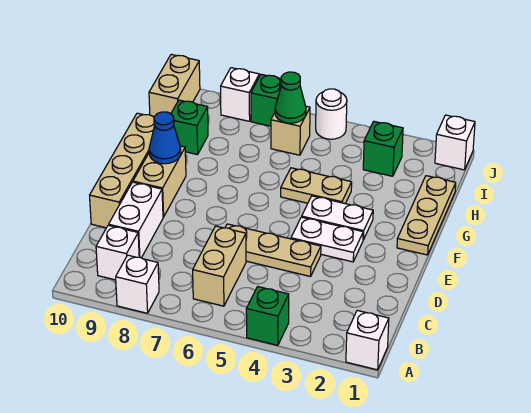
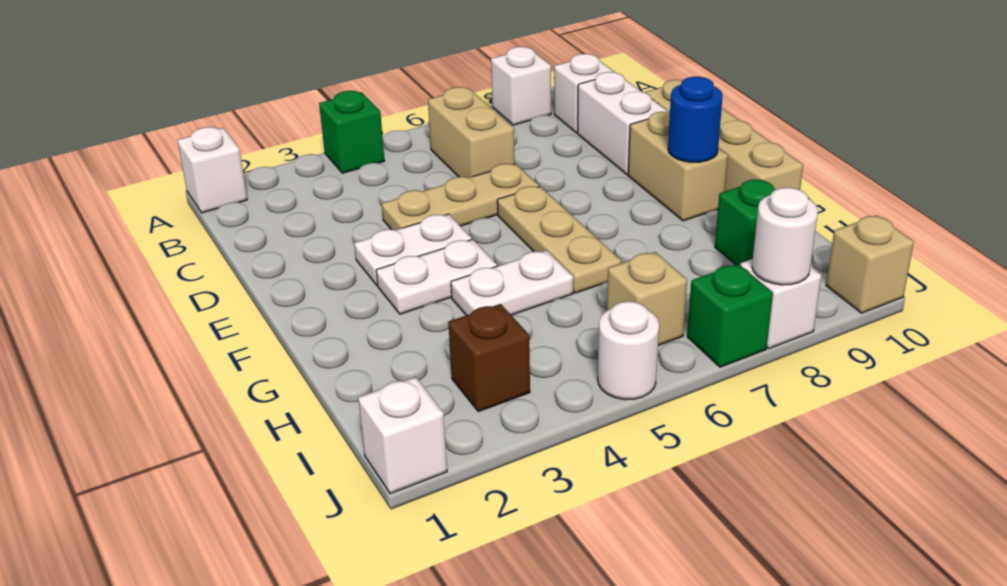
tan plate F1:H1 level 1 -> tan plate E6:G6 level 1
blue cone F9 level 2 -> blue round brick F9 level 2
tan plate G4:G5 level 1 -> white plate G4:G5 level 1
green brick I3 level 1 -> brown brick I3 level 1
green cone I6 level 2 -> none
tan brick I10:J10 level 1 -> tan brick J10 level 1
none -> white round brick J8 level 2

